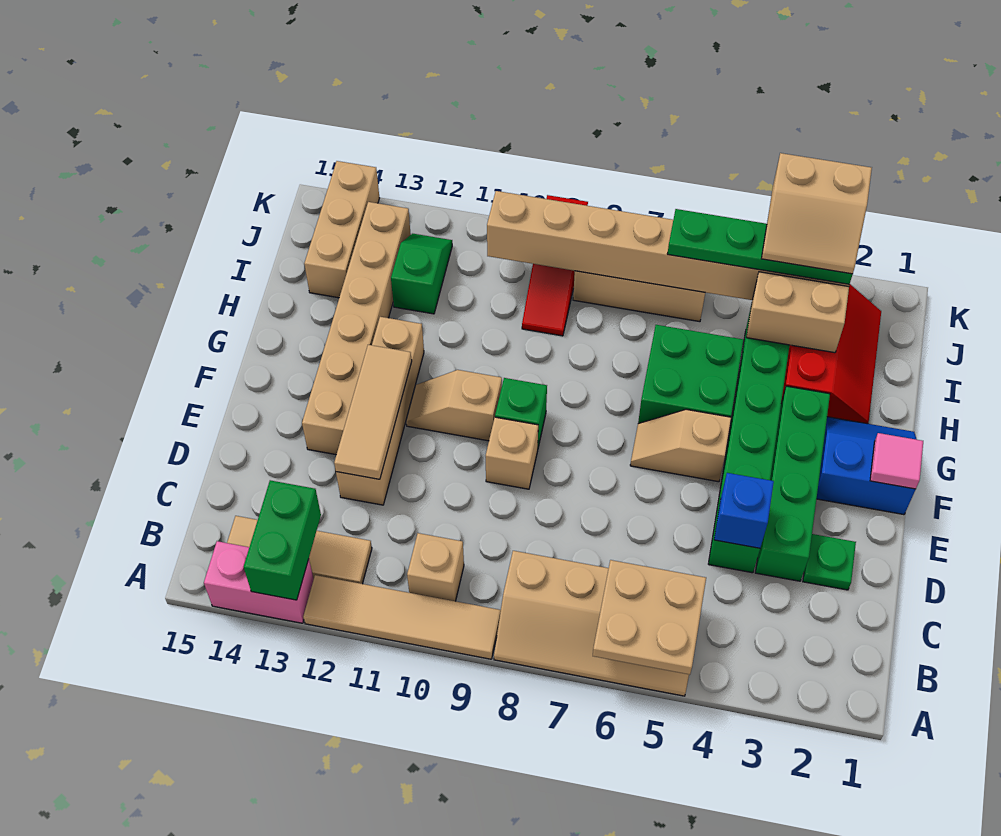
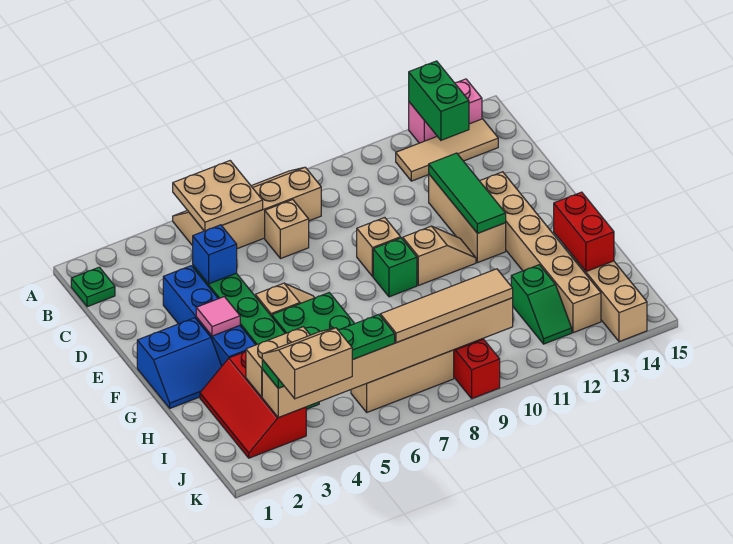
tan tile A9:A12 level 1 -> tan tile J7:J10 level 3
tan brick B10 level 1 -> tan brick C7 level 1
green plate D2 level 1 -> green plate B1 level 1
green brick D3:G3 level 1 -> blue brick D3:G3 level 1
tan brick D12:G12 level 1 -> tan brick D12:F12 level 1
tan tile D12:F12 level 2 -> green tile D12:F12 level 2
pink tile F1 level 2 -> pink tile F3 level 2
none -> red brick H14:I14 level 2

